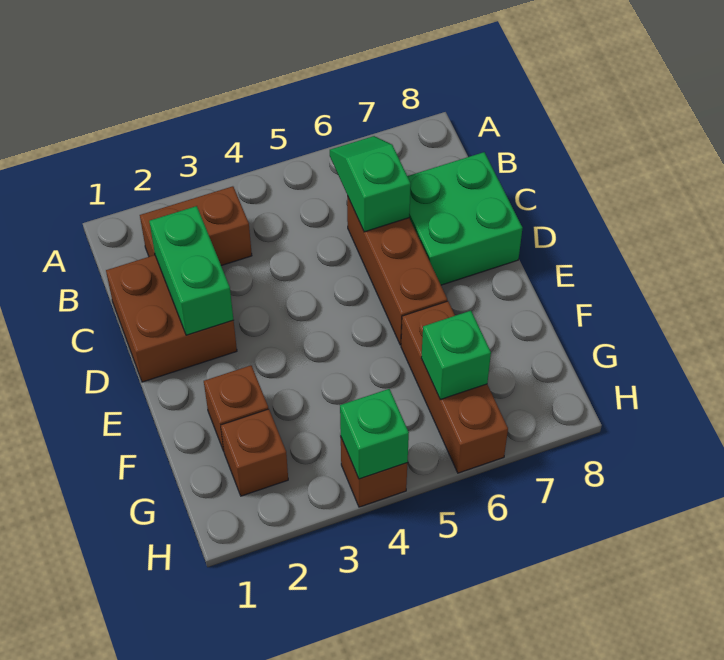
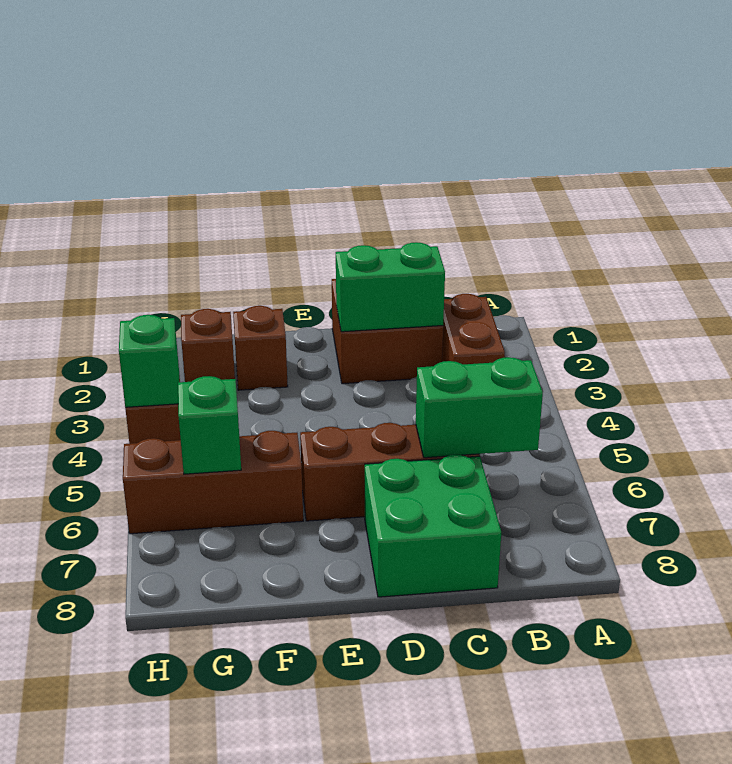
green slope B6:C6 level 2 top C -> green brick B6:C6 level 2

